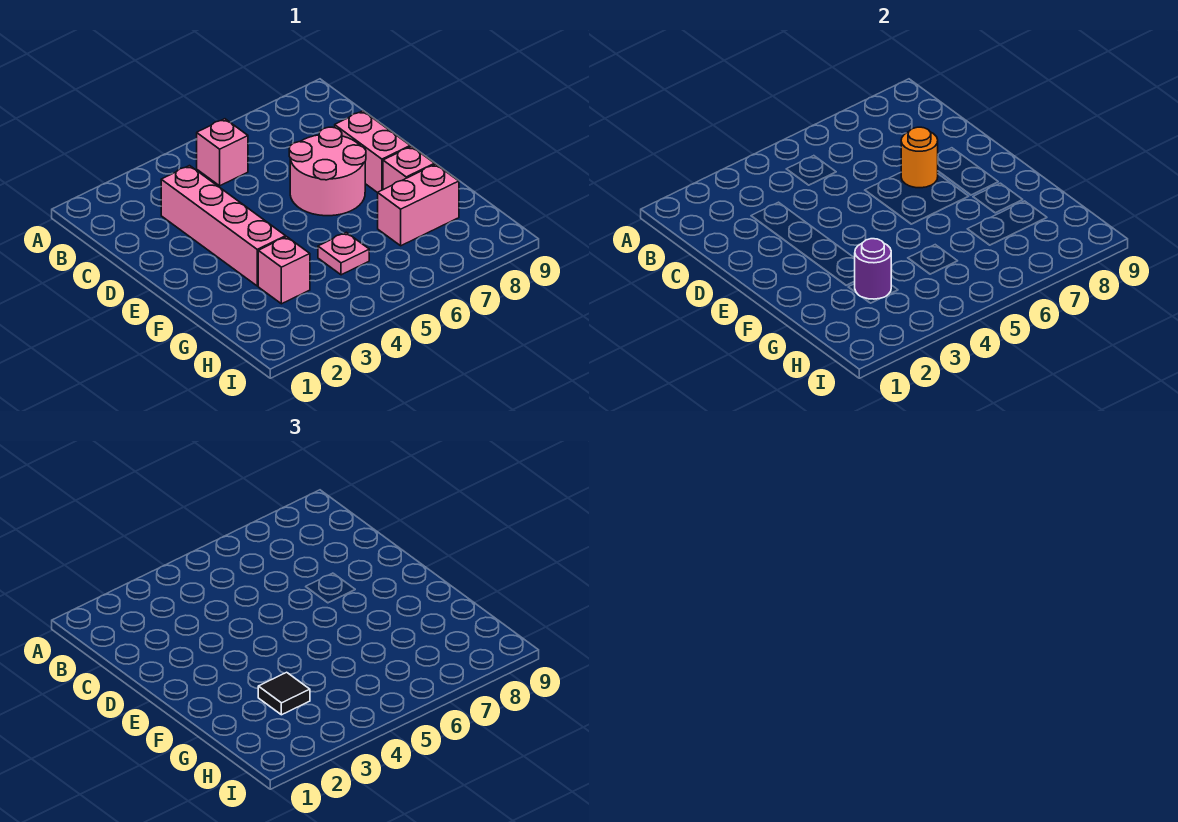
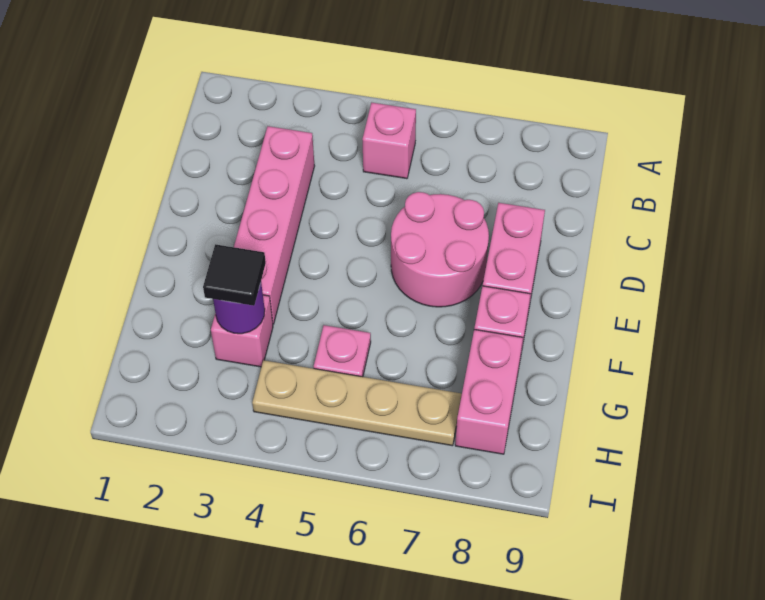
orange round brick D7 level 2 -> none
pink brick G7:G8 level 1 -> pink brick G8:H8 level 1
none -> tan plate H4:H7 level 1

